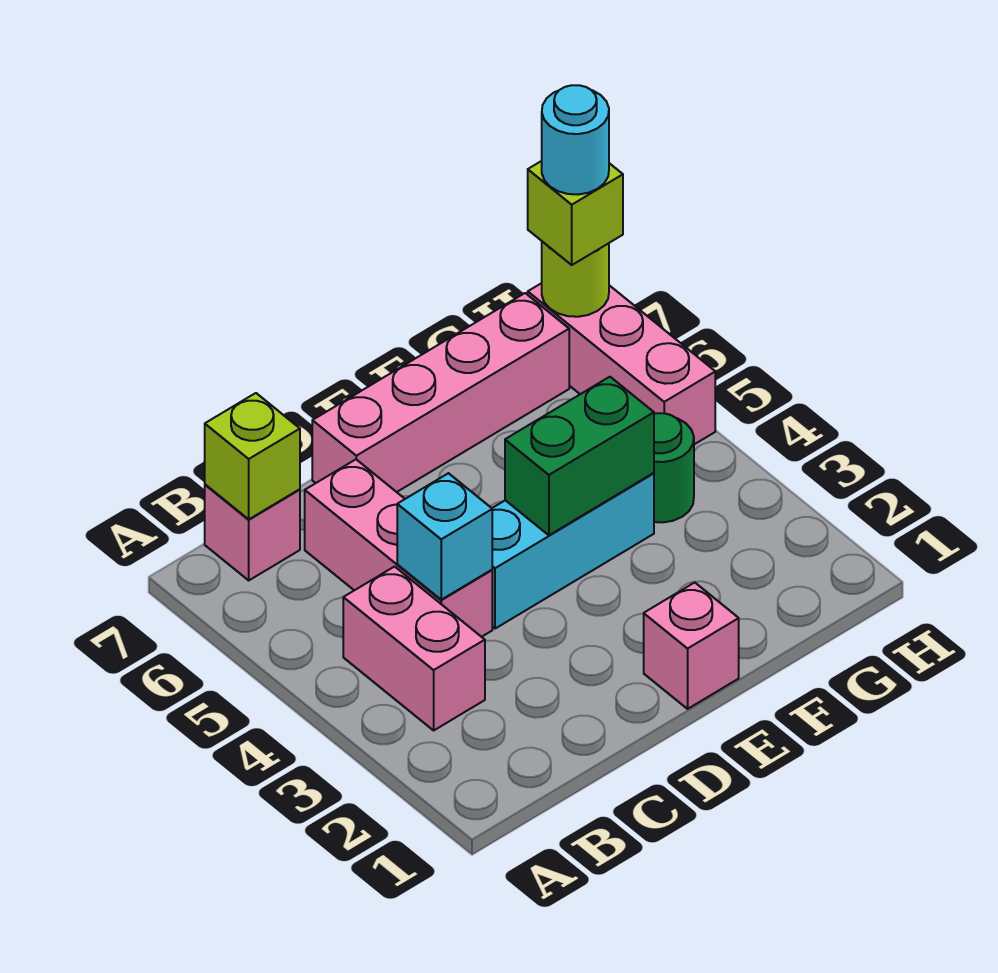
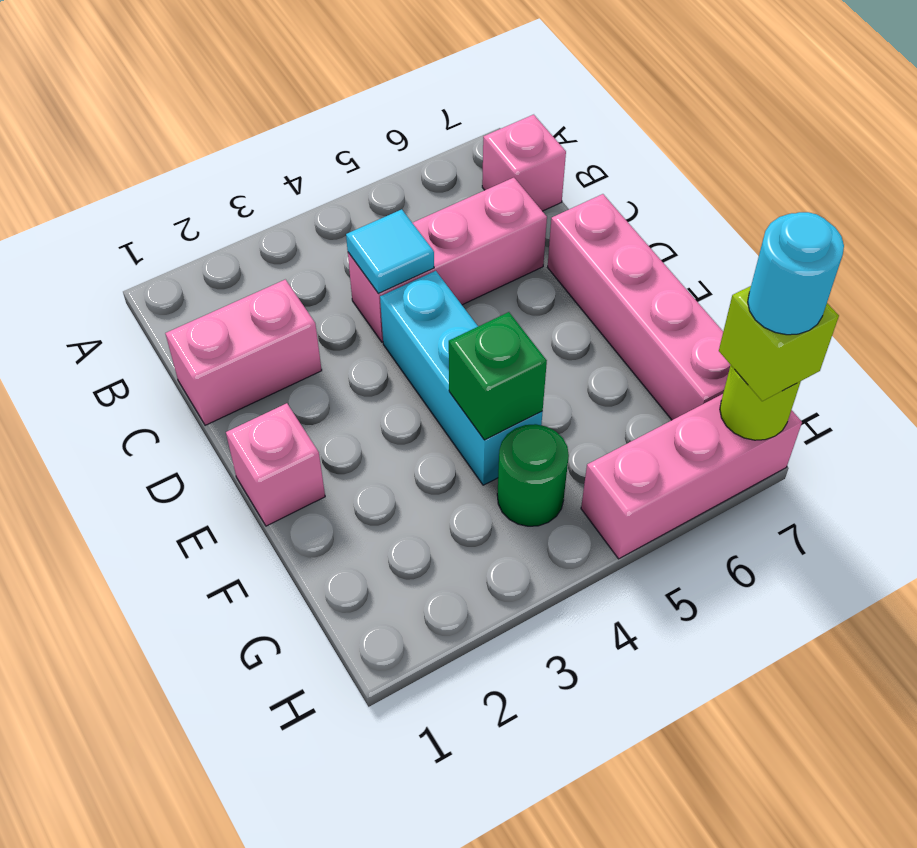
pink brick B3:B4 level 1 -> pink brick C1:C2 level 1
lime brick B7 level 2 -> none
cyan brick C4 level 2 -> cyan tile C4 level 2
green brick E4:F4 level 2 -> green brick F4 level 2

